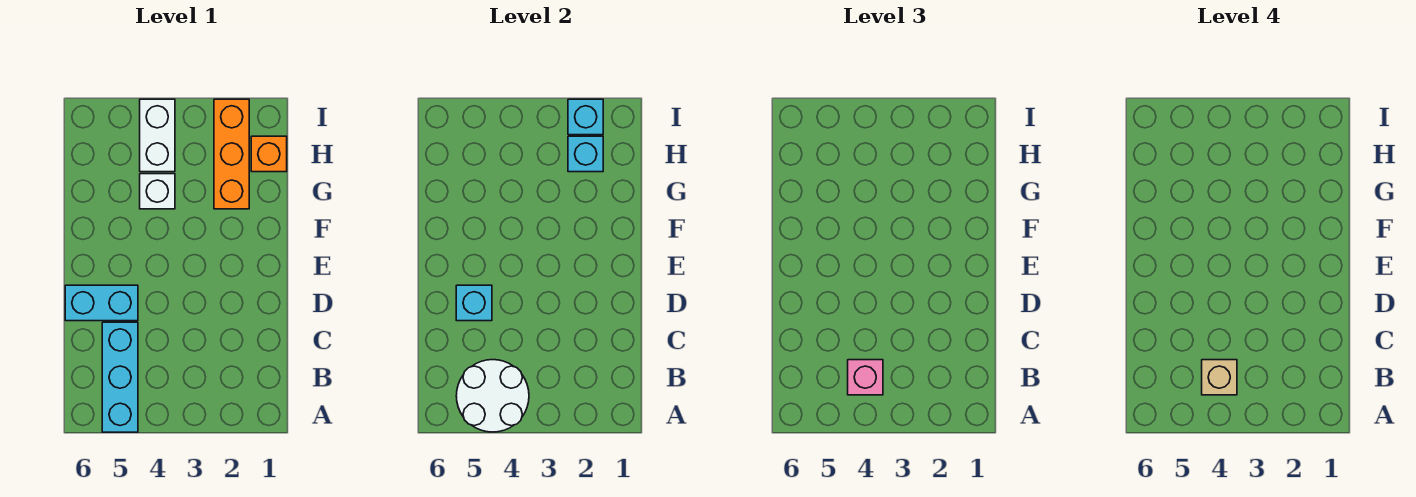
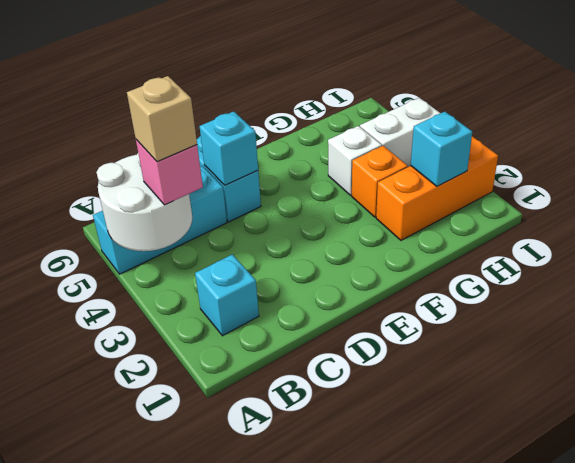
orange brick H1 level 1 -> orange brick G3 level 1
cyan brick I2 level 2 -> cyan brick B2 level 1

